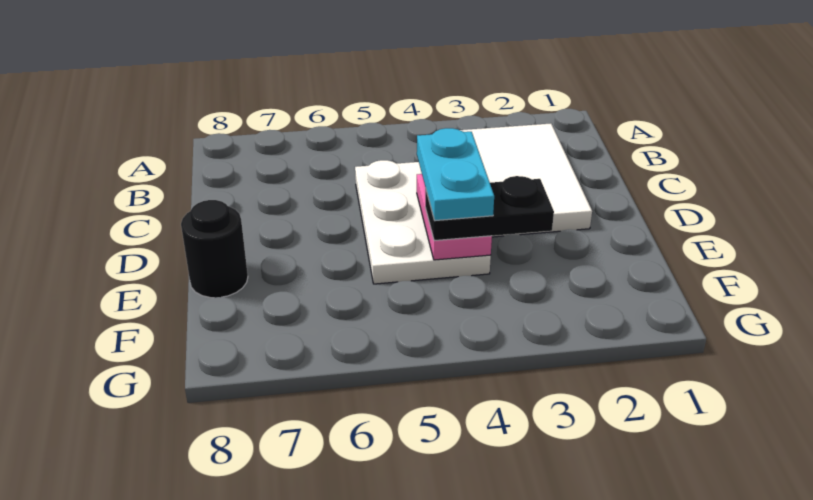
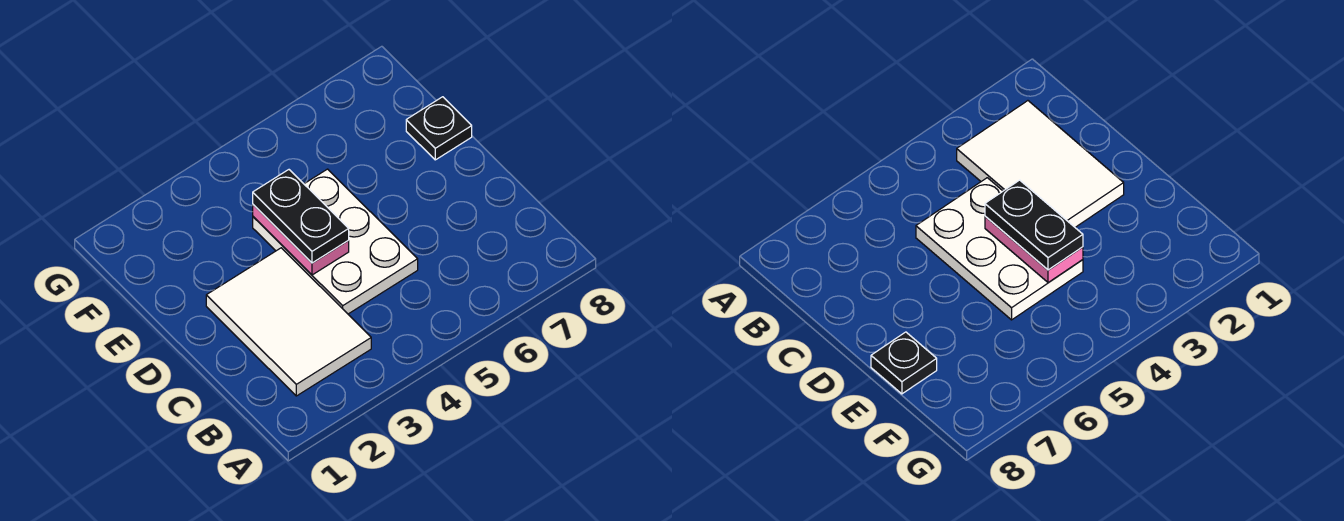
cyan plate D4:E4 level 4 -> none
black plate E3:E4 level 3 -> black plate D4:E4 level 3
black round brick E8 level 1 -> black plate E8 level 1

